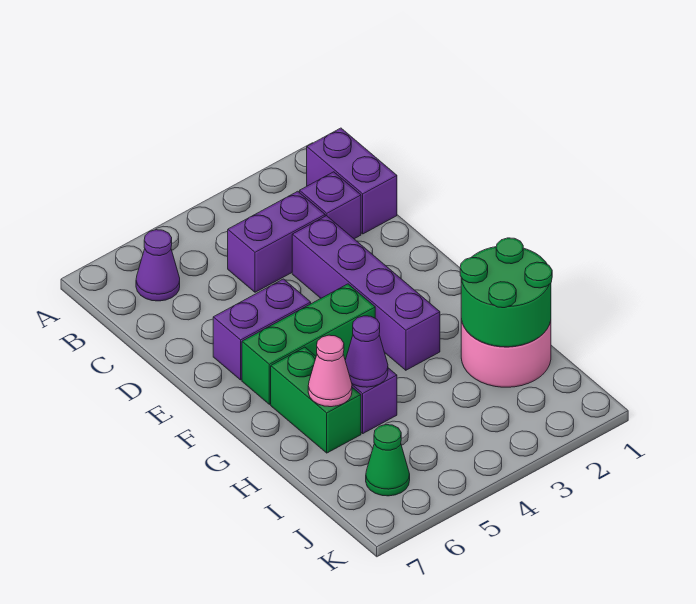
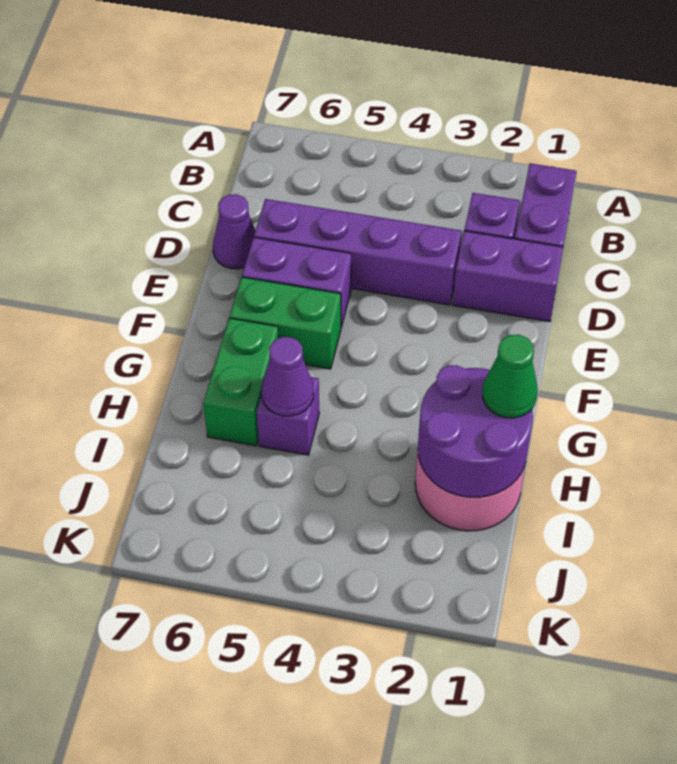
purple cone B6 level 1 -> purple cone D7 level 1
purple brick C3:C4 level 1 -> purple brick D1:D2 level 1
purple brick D3:G3 level 1 -> purple brick D3:D6 level 1
green brick F4:F6 level 1 -> green brick F5:F6 level 1
green round brick H1:I2 level 2 -> purple round brick H1:I2 level 2
pink cone H6 level 2 -> none
green cone J6 level 1 -> green cone H1 level 3

